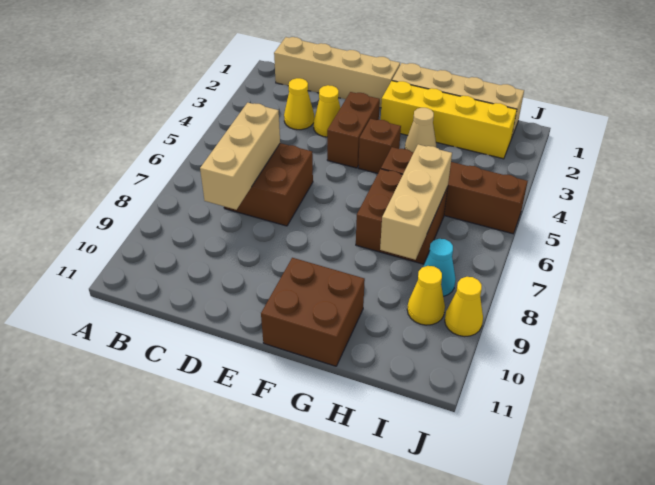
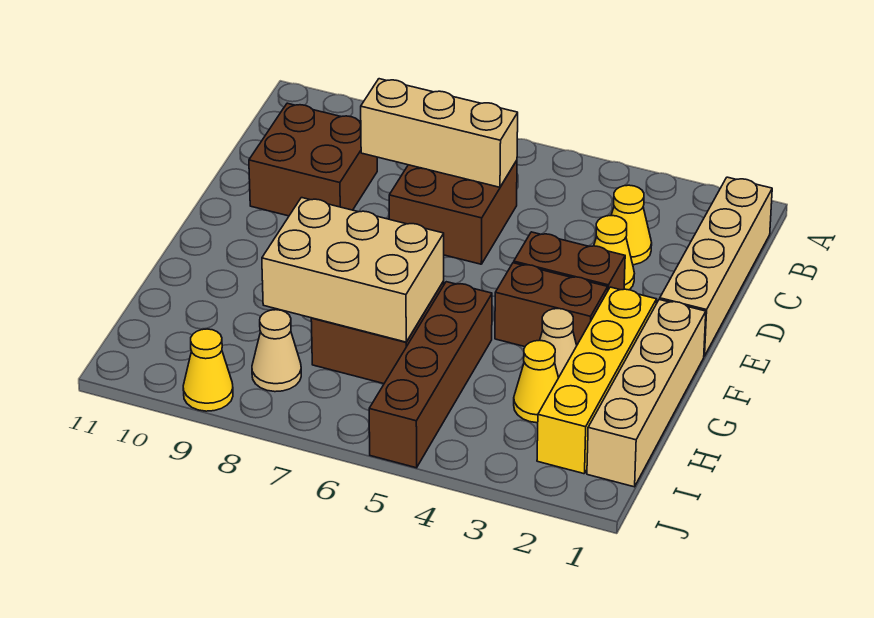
brown brick F4 level 1 -> brown brick F3:F4 level 1
brown brick F10:G11 level 1 -> brown brick C9:D10 level 1
tan brick H6:H8 level 2 -> tan brick G6:H8 level 2
cyan cone I8 level 1 -> tan cone I8 level 1
yellow cone I9 level 1 -> yellow cone H3 level 1

